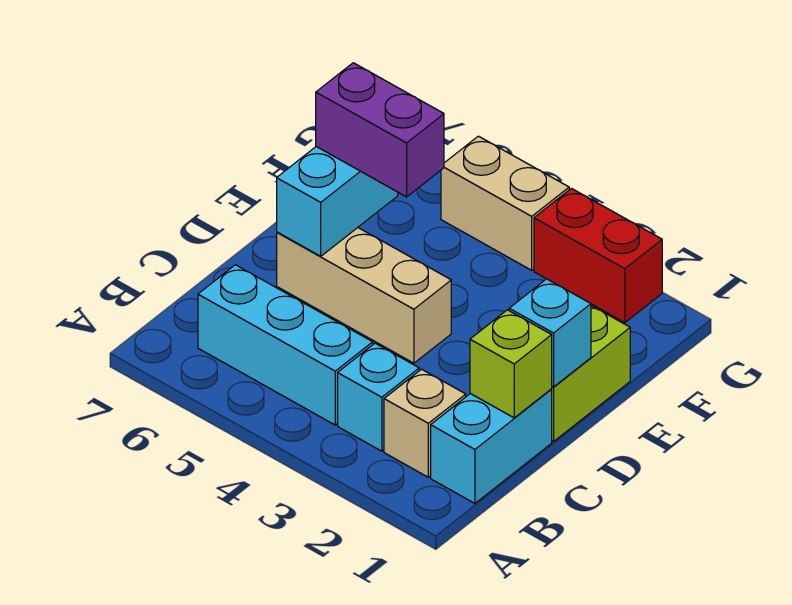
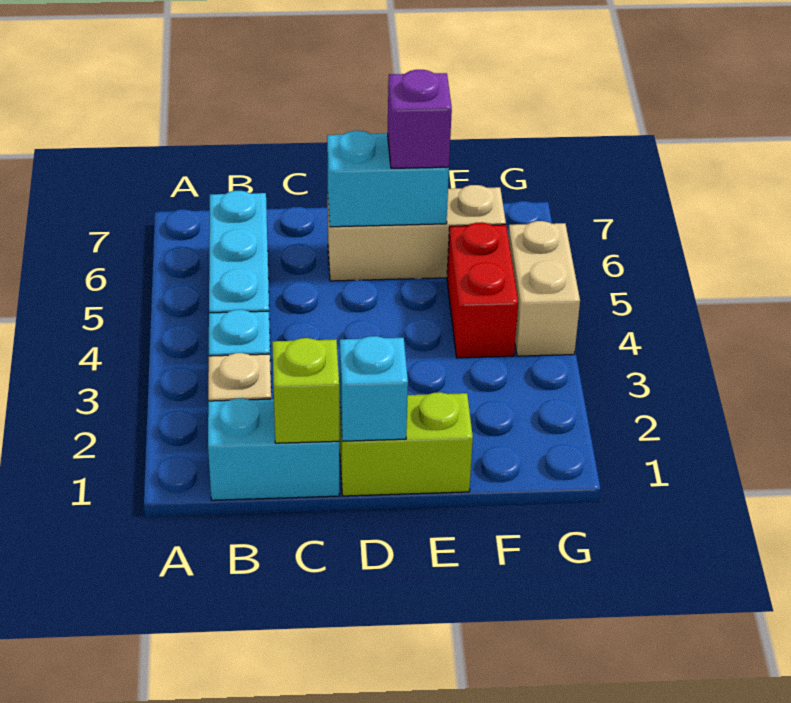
tan brick D4:D6 level 1 -> tan brick D6:F6 level 1
purple brick E5:E6 level 3 -> purple brick E6 level 3
red brick G2:G3 level 1 -> red brick F4:F5 level 1

